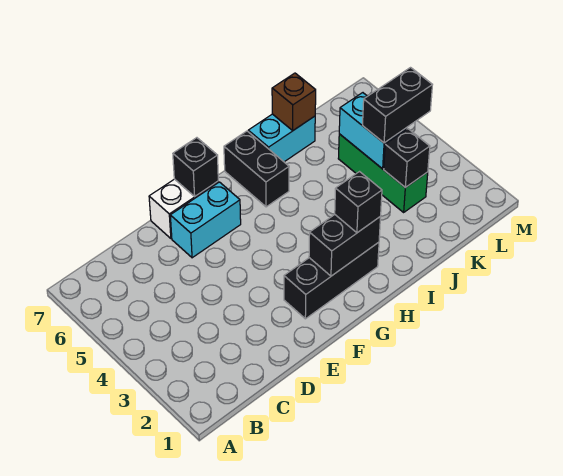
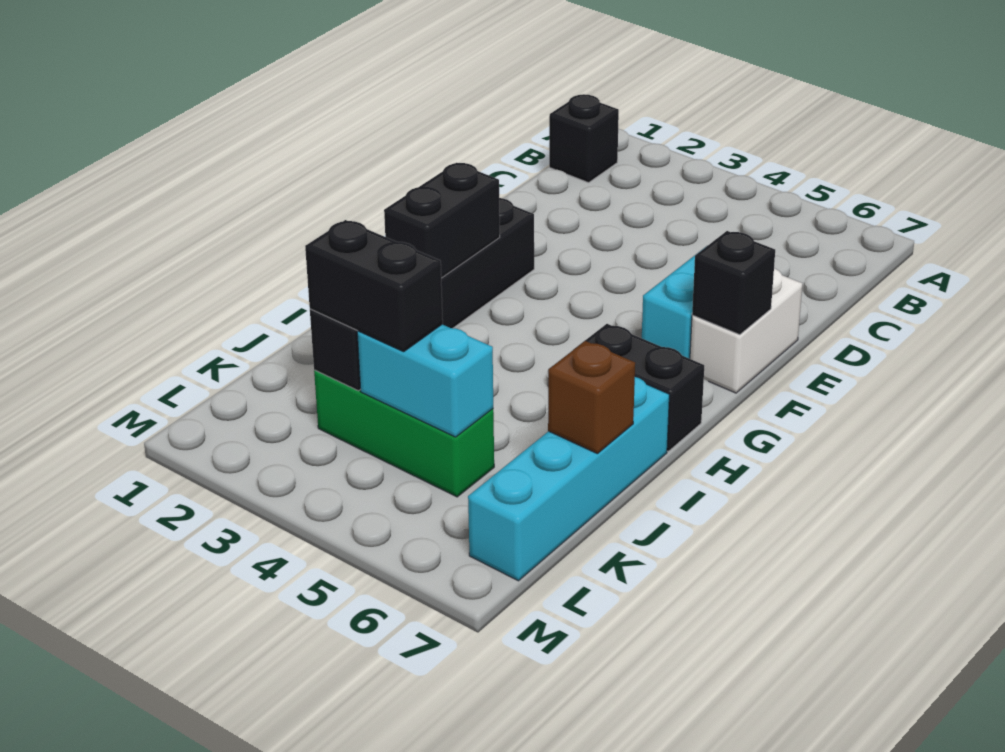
black brick H2 level 3 -> black brick B1 level 1
cyan brick I7:J7 level 1 -> cyan brick I7:L7 level 1
black brick K4:L4 level 3 -> black brick K3:K4 level 3

